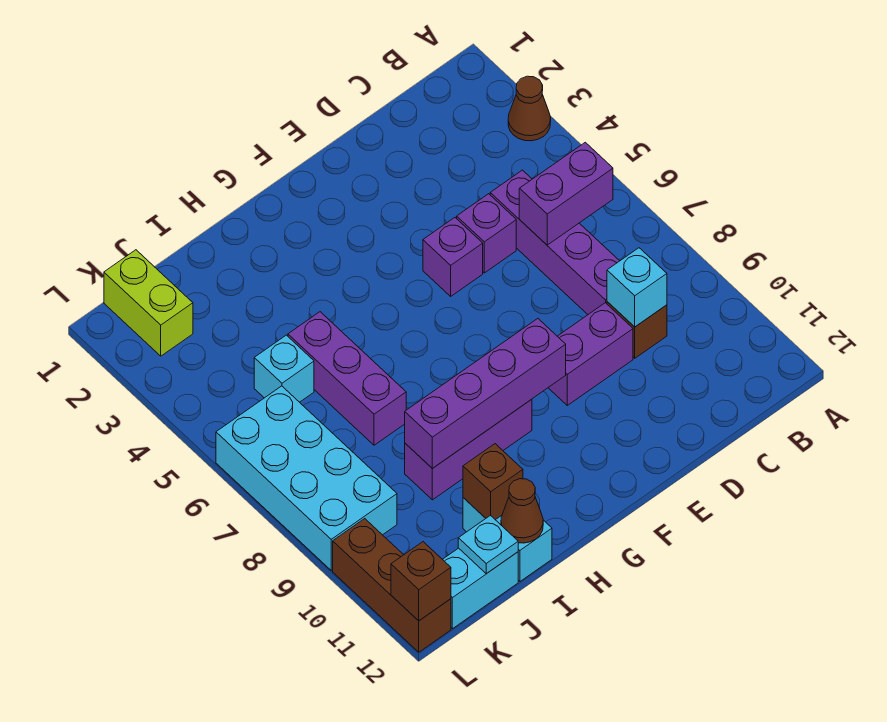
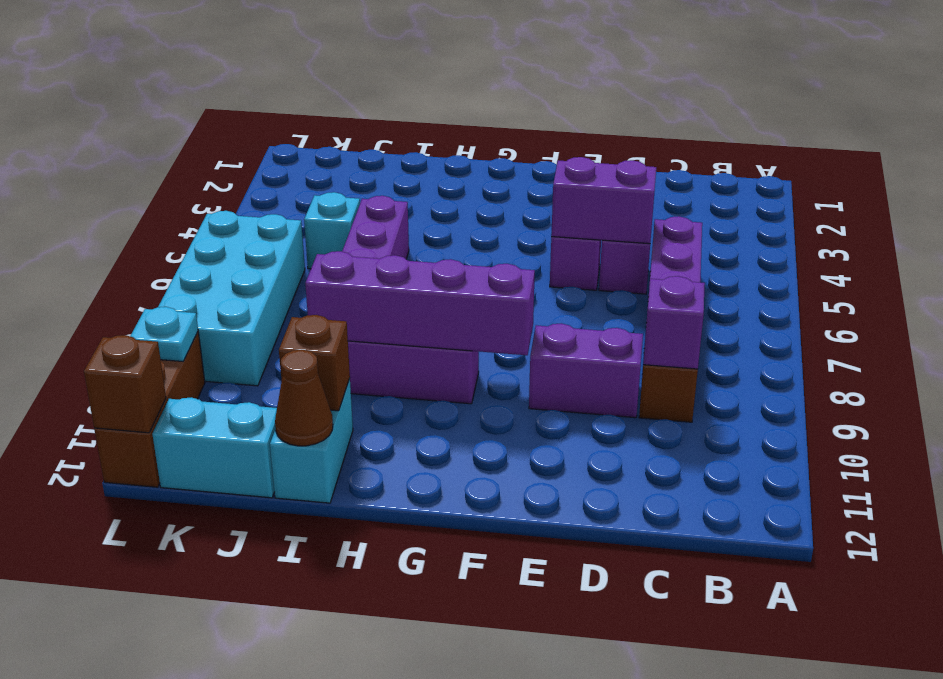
brown cone A3 level 1 -> none
purple brick B6:C6 level 2 -> purple brick D5:E5 level 2
cyan brick C9 level 2 -> purple brick C9 level 2
cyan plate J12 level 2 -> cyan plate L10 level 2
lime brick K1:K2 level 1 -> none

